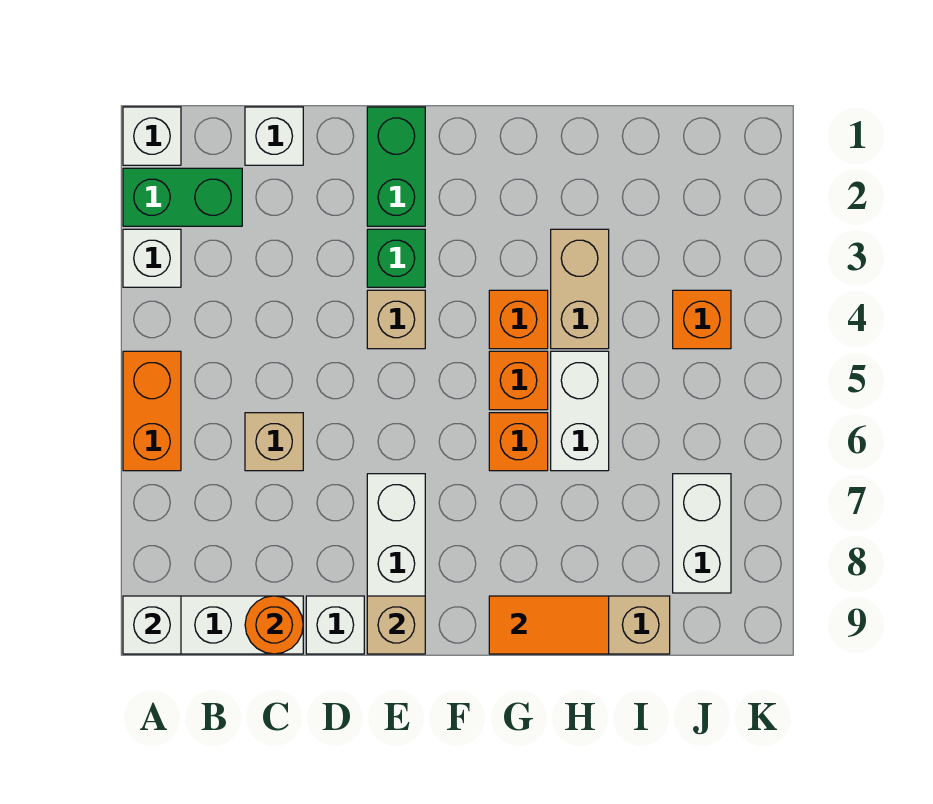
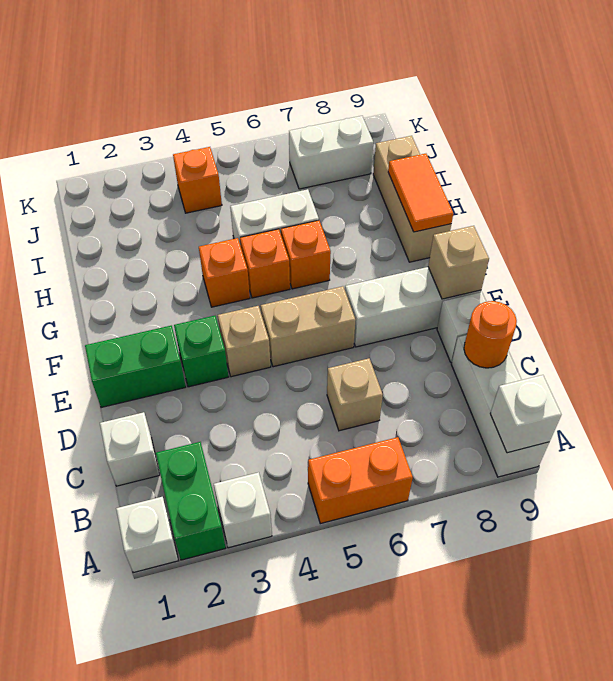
tan brick H3:H4 level 1 -> tan brick E5:E6 level 1

